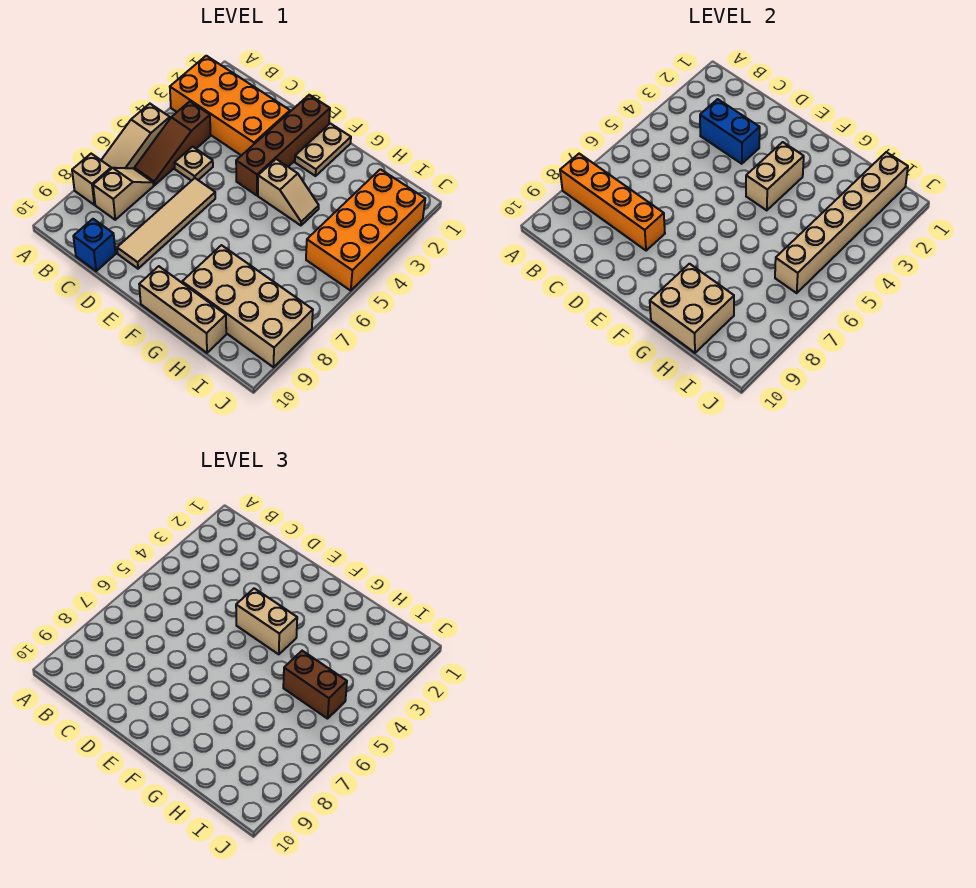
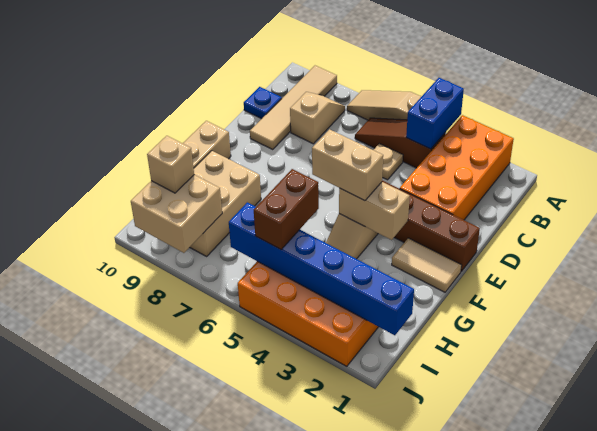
tan brick A8 level 1 -> tan brick I9 level 3
orange brick A8:D8 level 2 -> none
tan slope B7:B8 level 1 top 8 -> tan slope B8:C8 level 1 top C
blue brick C3:D3 level 2 -> blue brick A4:B4 level 2
blue brick C10 level 1 -> blue plate C10 level 1
tan tile D6:D9 level 1 -> tan tile A9:D9 level 1
tan brick E4:F4 level 3 -> tan brick F4:F5 level 3
tan plate F1:F2 level 1 -> tan tile F1:F2 level 1
tan brick G8:J9 level 1 -> tan brick G8:I9 level 1
tan brick G9:H10 level 2 -> tan brick I8:J9 level 2
tan brick I1:I6 level 2 -> blue brick I1:I6 level 2

